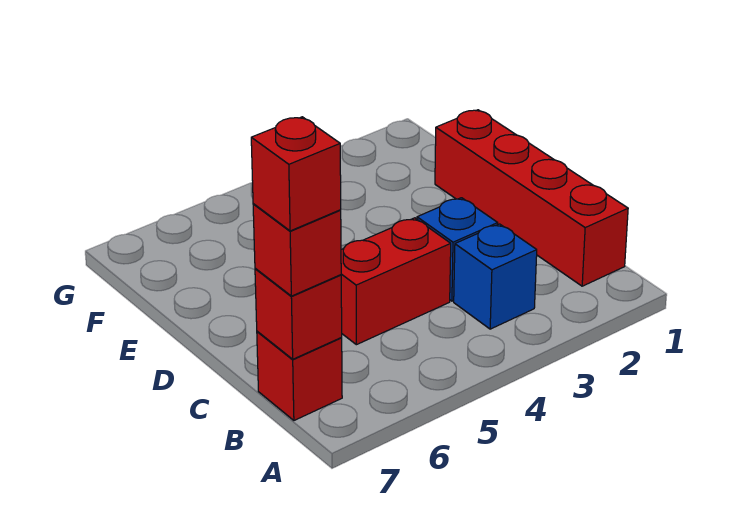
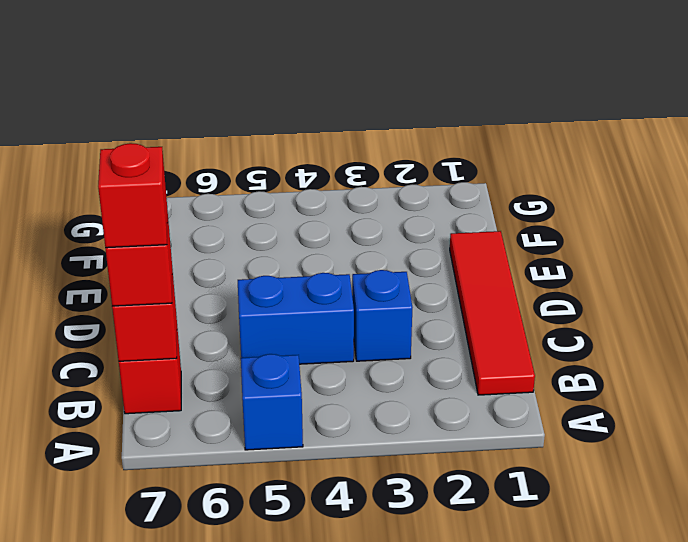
red brick B1:E1 level 1 -> red tile B1:E1 level 1
blue brick B3 level 1 -> blue brick A5 level 1
red brick C4:C5 level 1 -> blue brick C4:C5 level 1

